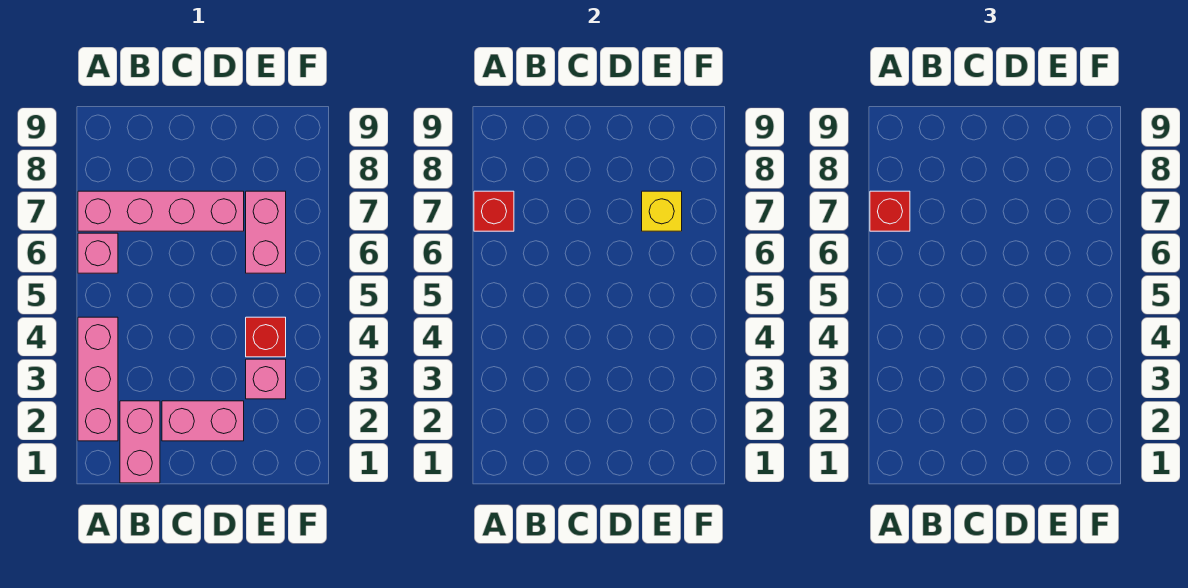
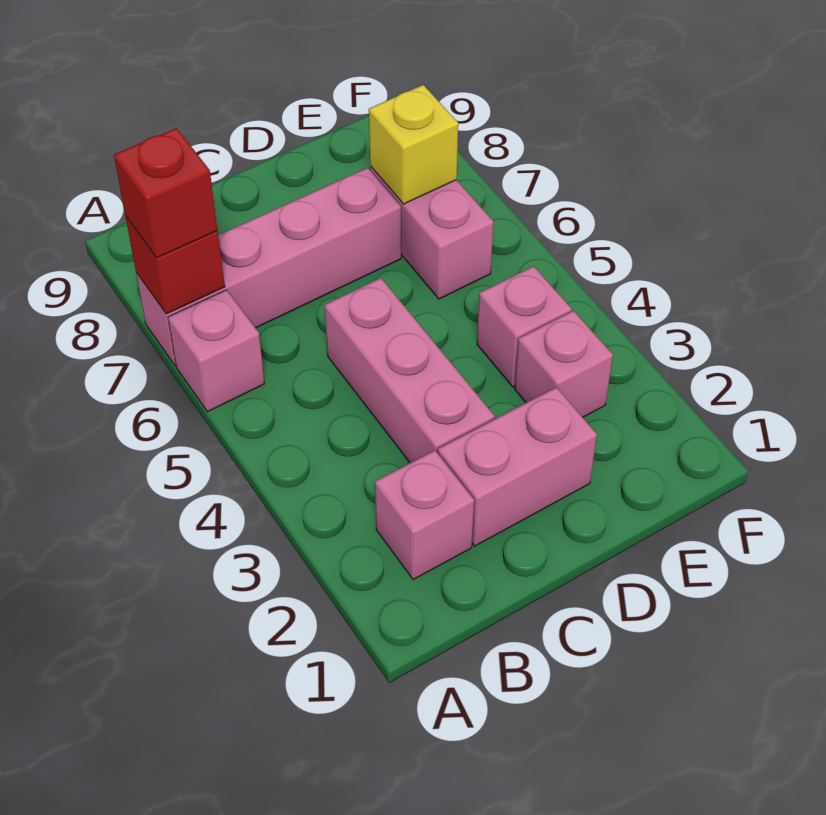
pink brick A2:A4 level 1 -> pink brick C3:C5 level 1
pink brick B1:B2 level 1 -> pink brick B2 level 1
red brick E4 level 1 -> pink brick E4 level 1

